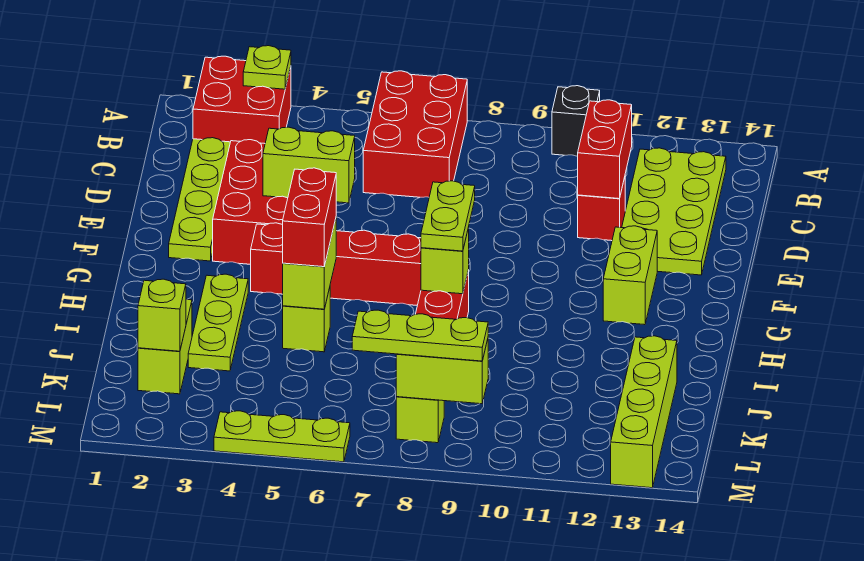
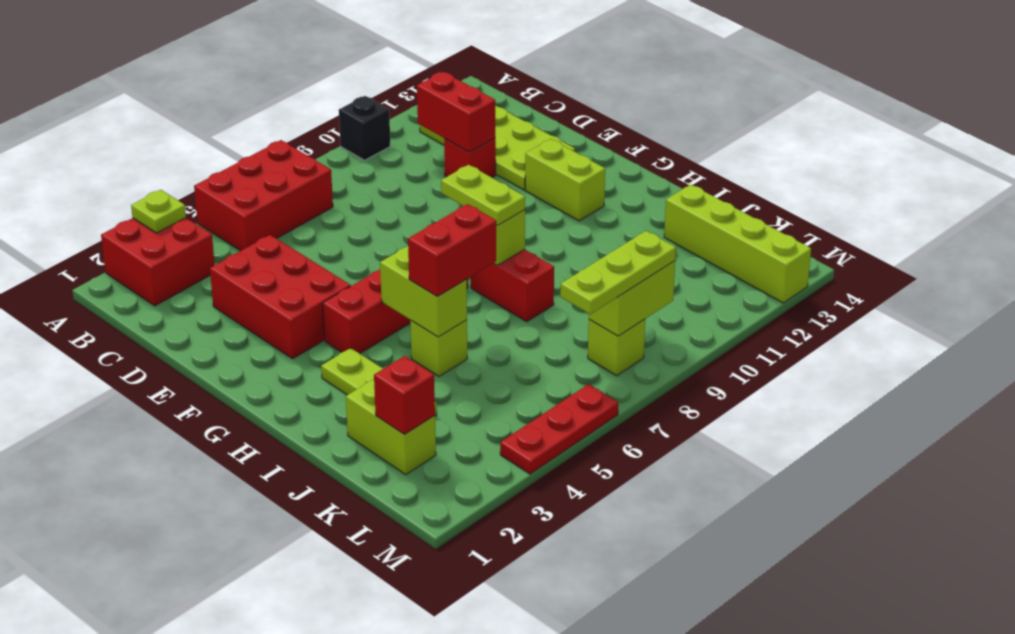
red brick A6:C7 level 1 -> red brick A5:B7 level 1
lime plate C2:F2 level 1 -> none
lime brick E4:E5 level 2 -> none
red brick H5:I5 level 3 -> red brick I5:I6 level 3
lime brick K2 level 2 -> red brick K2 level 2
lime plate M4:M6 level 1 -> red plate M4:M6 level 1

